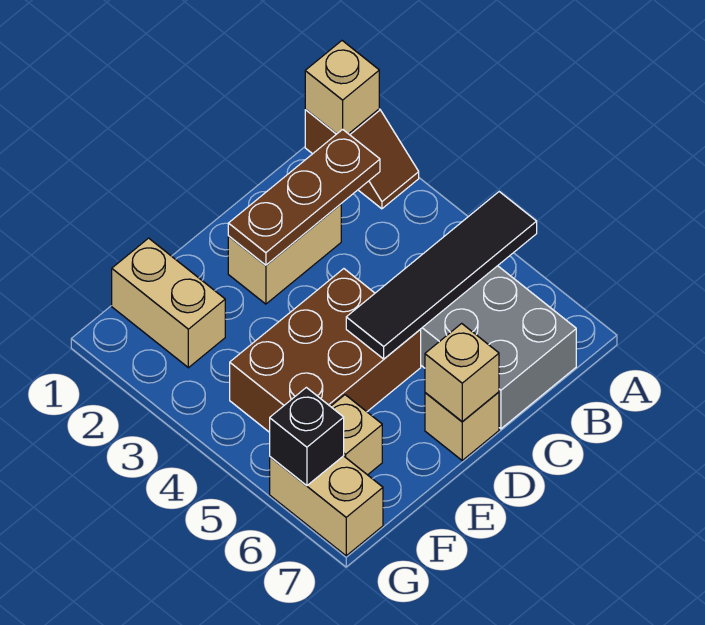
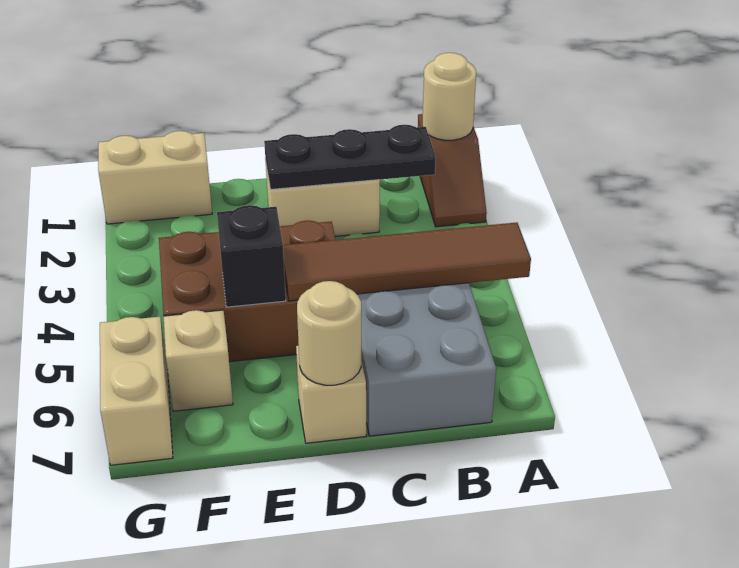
tan brick A1 level 2 -> tan round brick A1 level 2
black tile A5:D5 level 2 -> brown tile A5:D5 level 2
brown plate B2:D2 level 2 -> black plate B2:D2 level 2
tan brick D7 level 2 -> tan round brick D7 level 2
tan brick F1:F2 level 1 -> tan brick F1:G1 level 1
black brick G6 level 2 -> black brick E5 level 2

